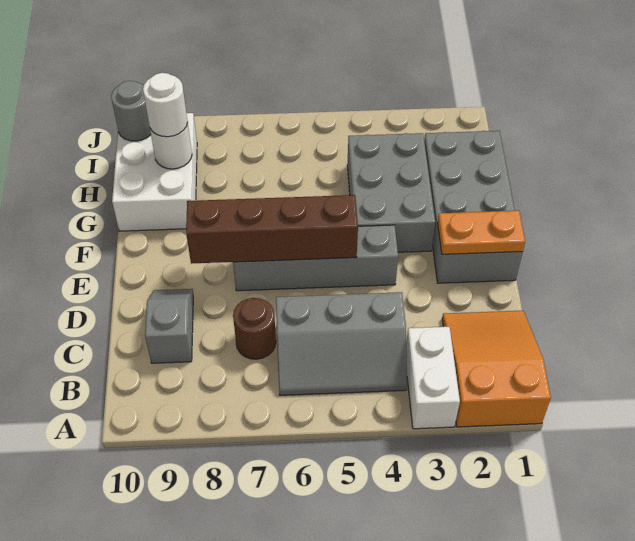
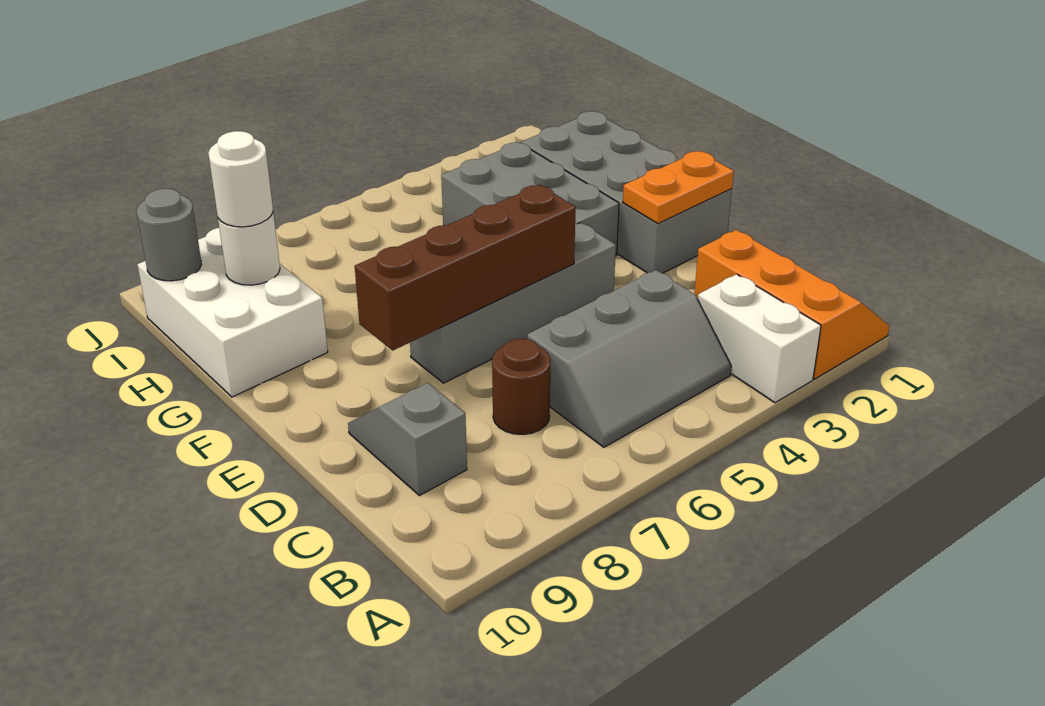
orange slope A1:C2 level 1 top A -> orange slope A1:C2 level 1 top 2

